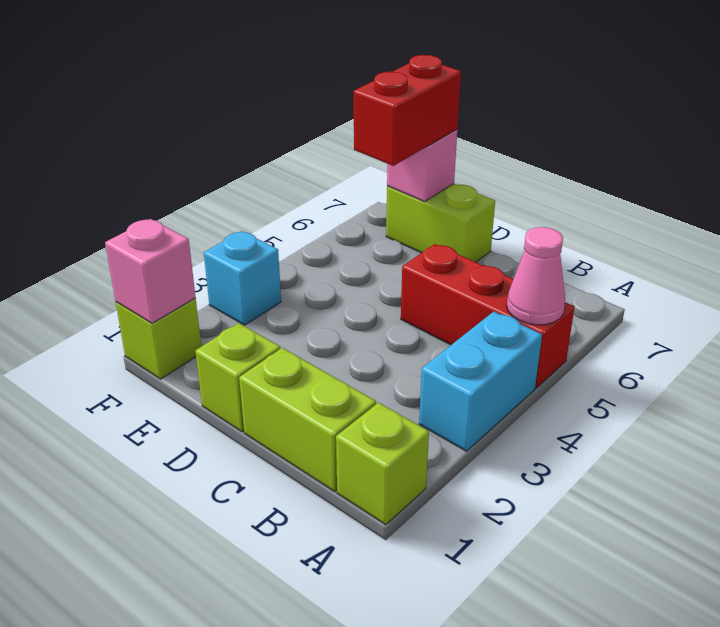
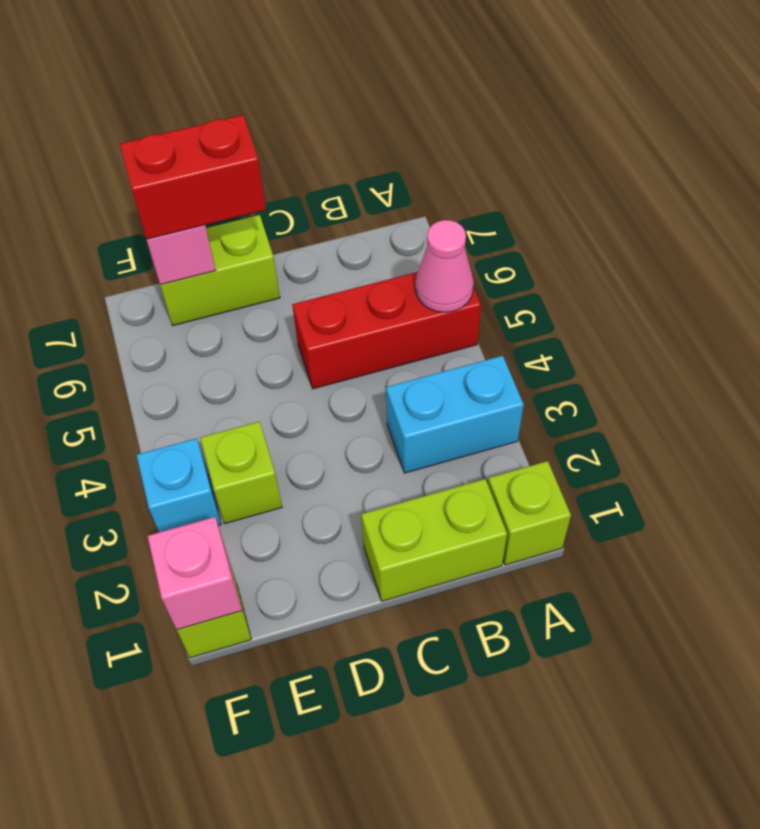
cyan brick A3:A4 level 1 -> cyan brick A3:B3 level 1
lime brick D1 level 1 -> lime brick E3 level 1
red brick E6:E7 level 3 -> red brick D7:E7 level 3

